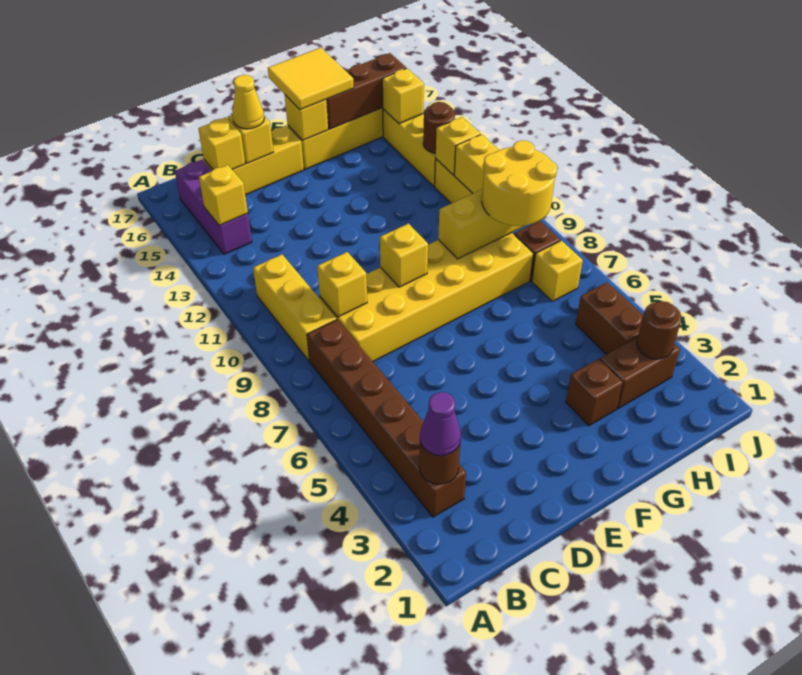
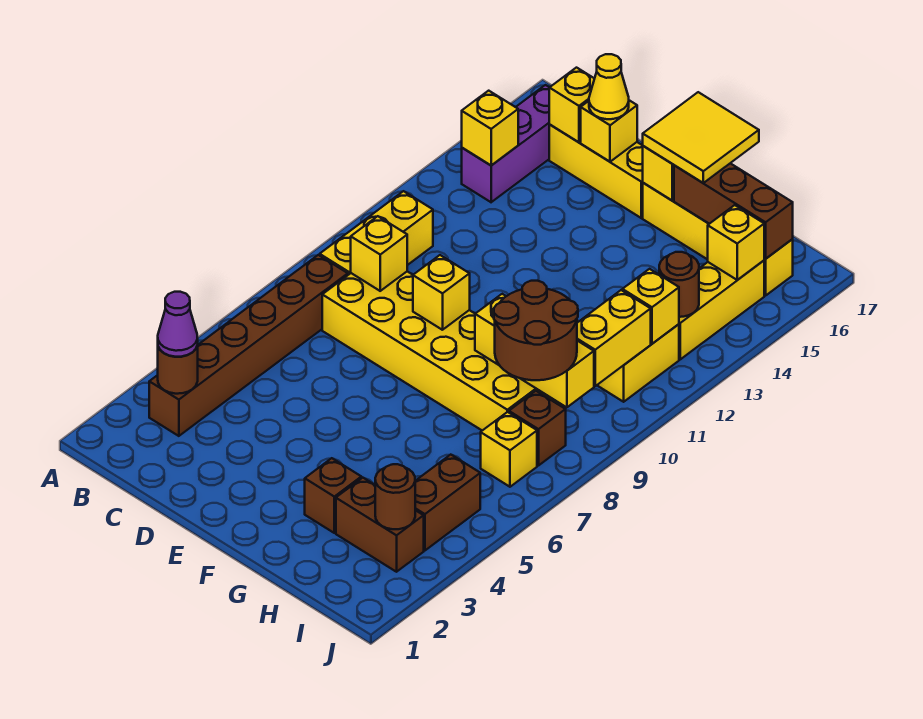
yellow round brick H8:I9 level 3 -> brown round brick H8:I9 level 3

